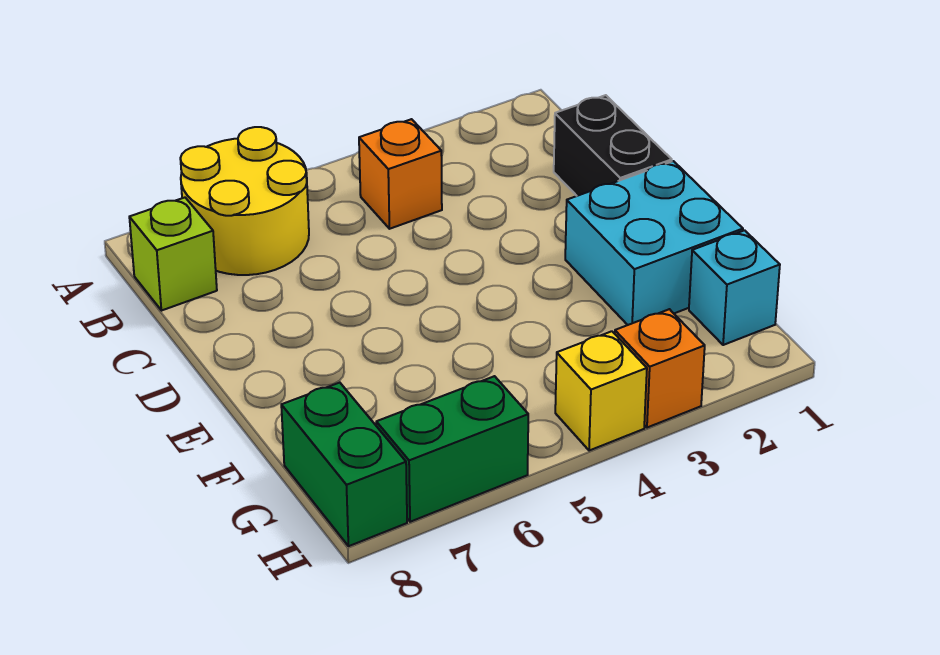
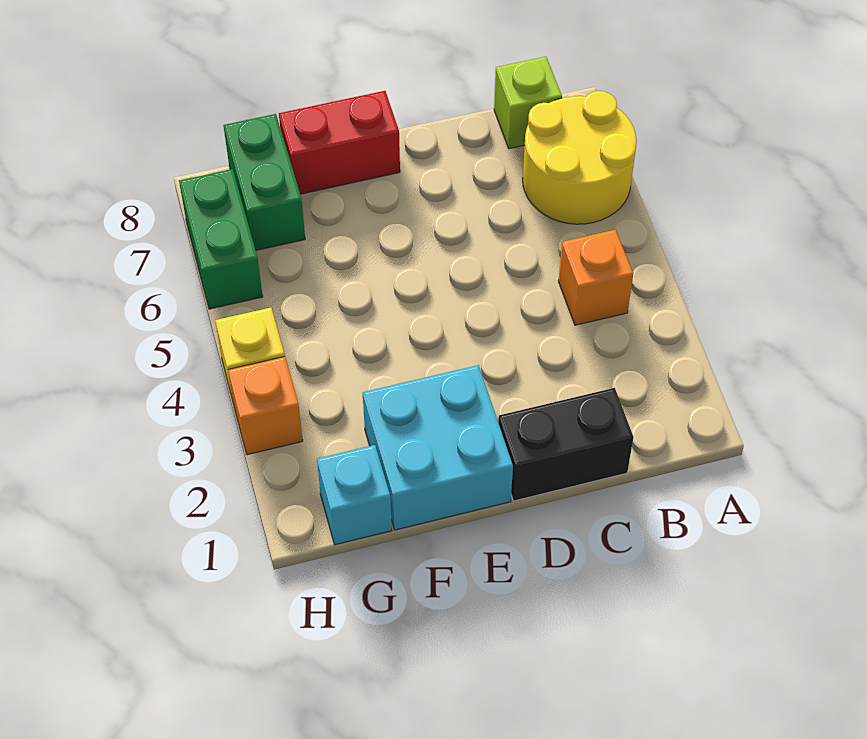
none -> red brick E8:F8 level 1
green brick G8:H8 level 1 -> green brick G7:G8 level 1

